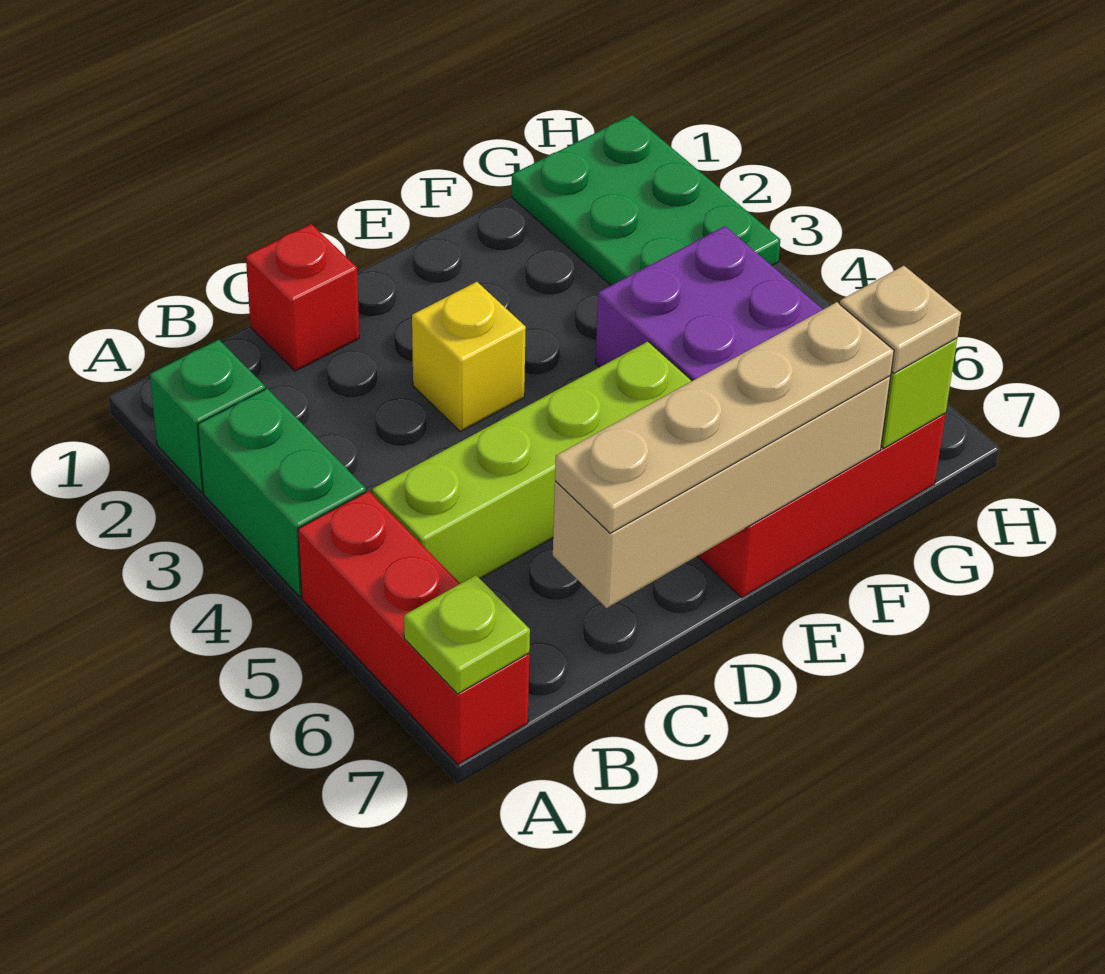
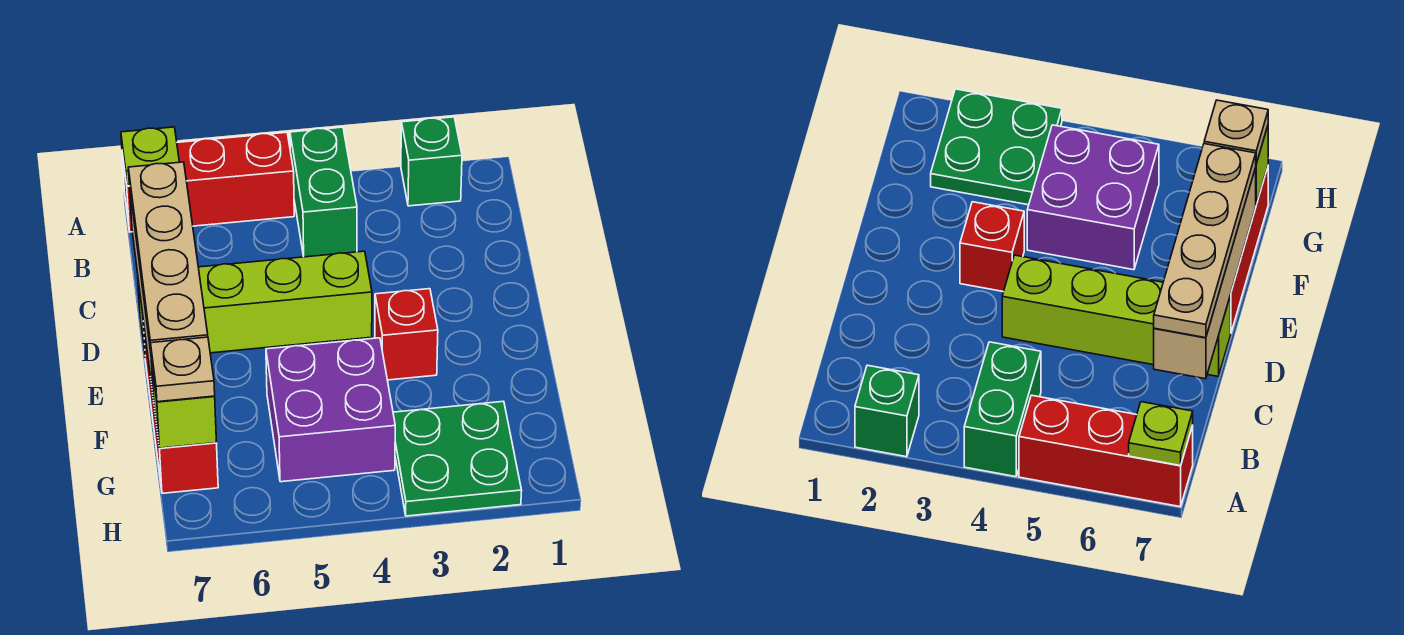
green brick A3:A4 level 1 -> green brick A4:B4 level 1
lime brick B5:E5 level 1 -> lime brick D4:D7 level 1
red brick C1 level 1 -> red brick E3 level 1
yellow brick D3 level 1 -> none
green plate G1:H3 level 1 -> green plate G2:H3 level 1

